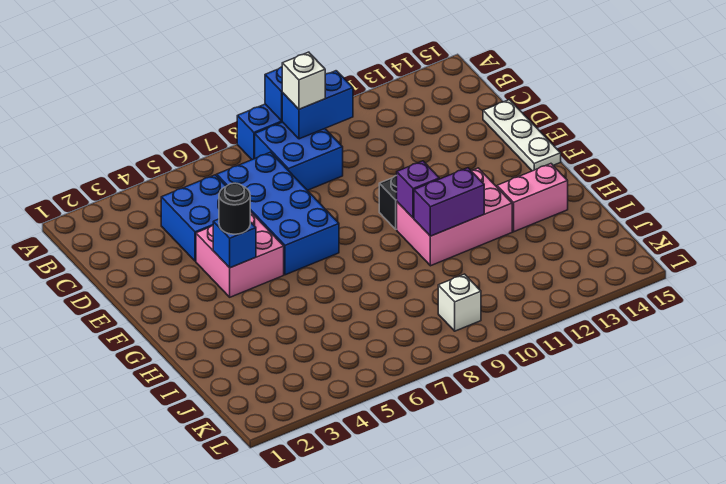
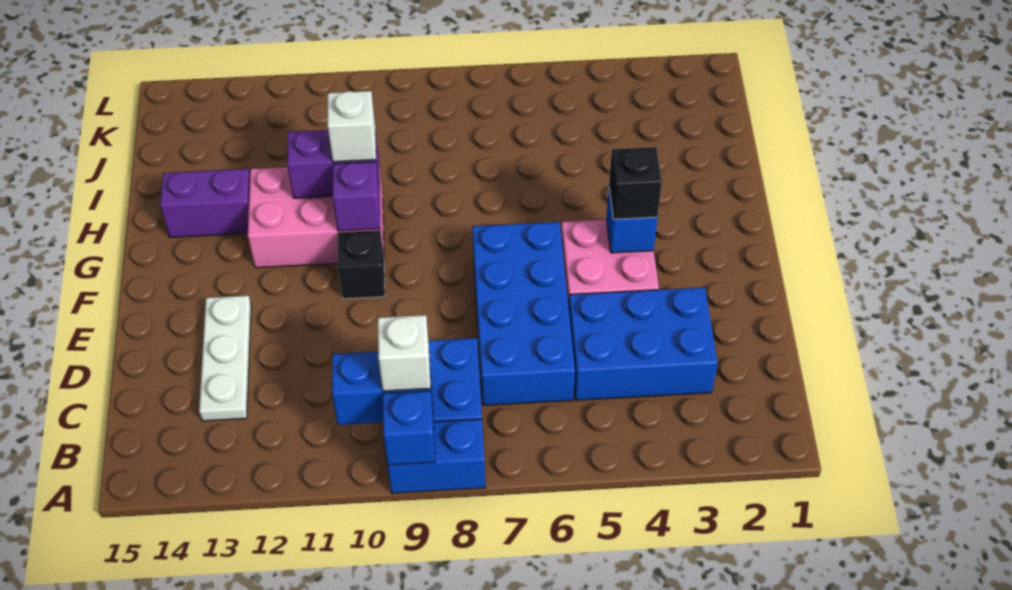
blue brick C4:D5 level 1 -> blue brick C3:D5 level 1
white plate D15:F15 level 1 -> white plate C13:E13 level 1
black round brick F4 level 3 -> black brick F4 level 3
pink brick H13:H14 level 1 -> purple brick H13:H14 level 1
white brick K9 level 1 -> white brick H10 level 3

